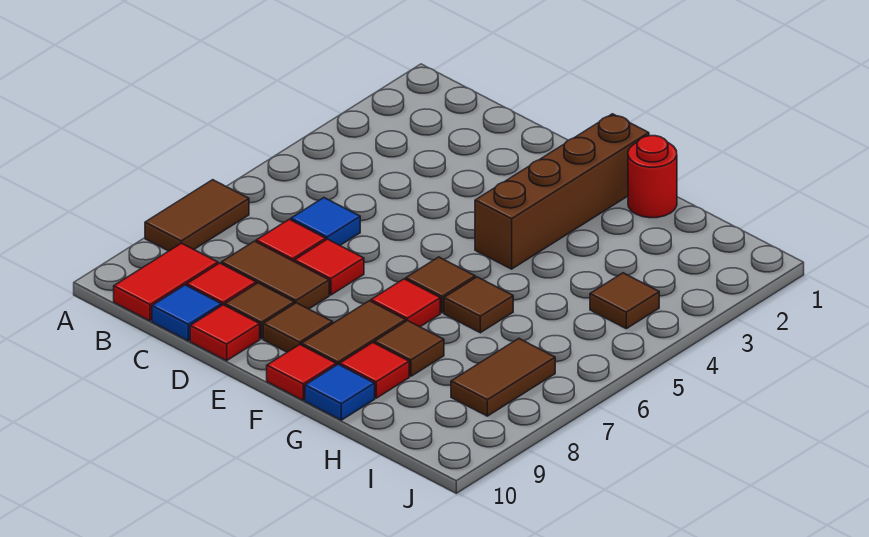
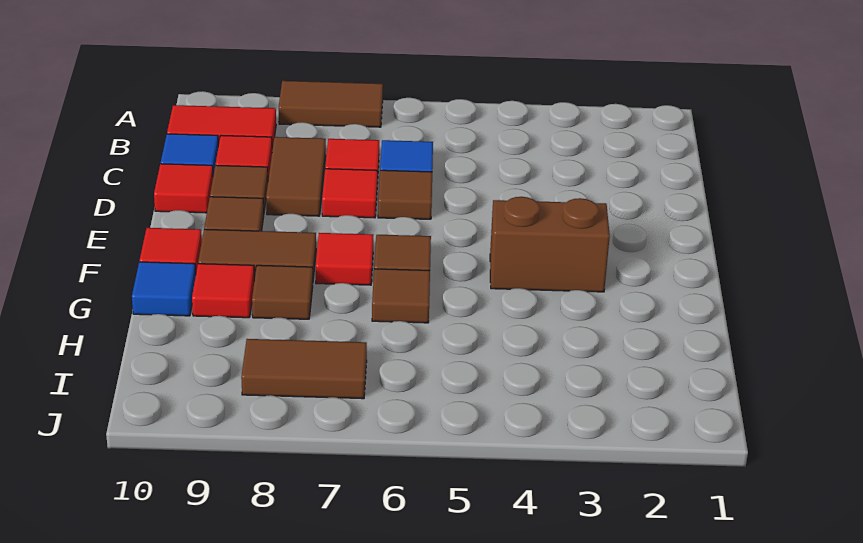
brown brick F1:F4 level 1 -> brown brick F3:F4 level 1
red round brick G1 level 1 -> none
brown tile I4 level 1 -> brown tile D6 level 1

